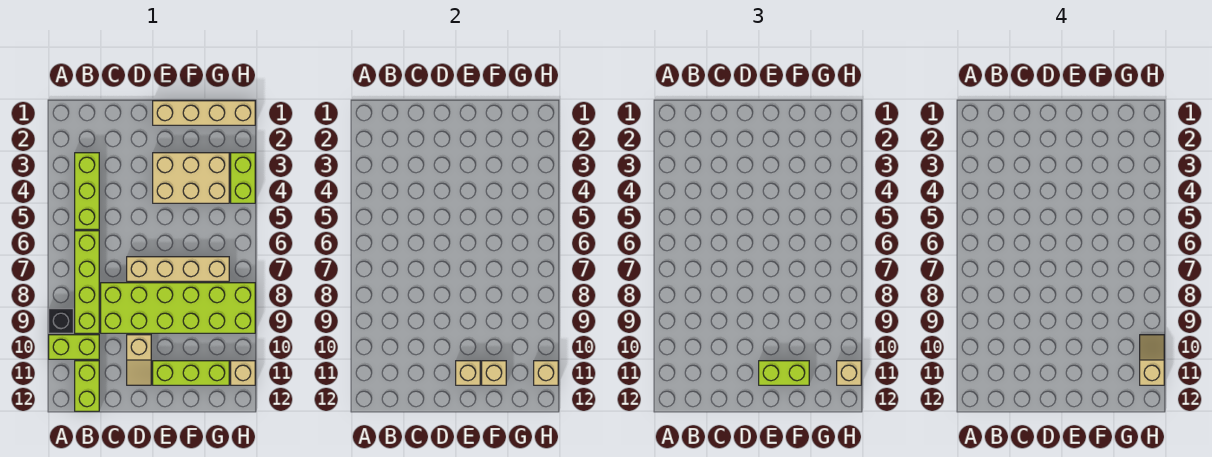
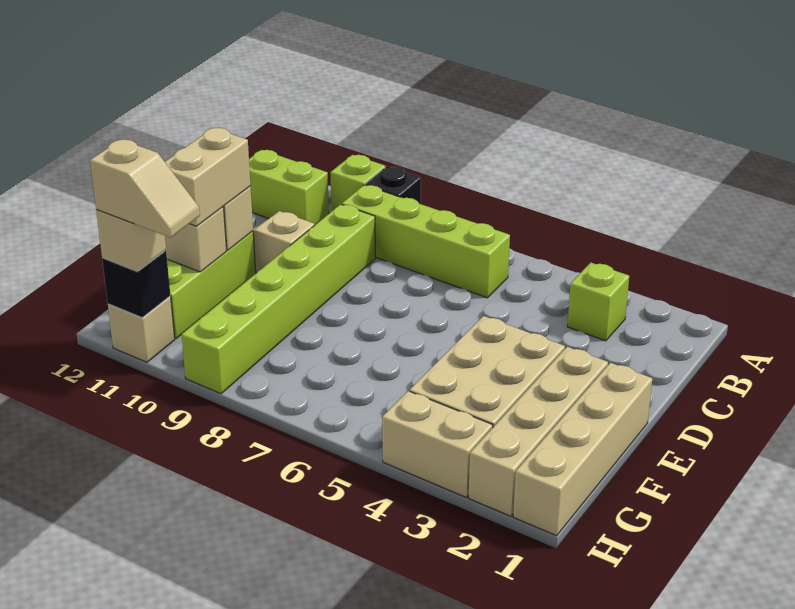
lime brick A10:B10 level 1 -> lime brick A10 level 1
lime brick B3:B5 level 1 -> lime brick B3 level 1
lime brick C8:H9 level 1 -> lime brick C9:H9 level 1
tan brick D7:G7 level 1 -> tan brick E2:H2 level 1
lime brick E11:F11 level 3 -> tan brick E11:F11 level 3
lime brick H3:H4 level 1 -> tan brick H3:H4 level 1
tan brick H11 level 2 -> black brick H11 level 2

